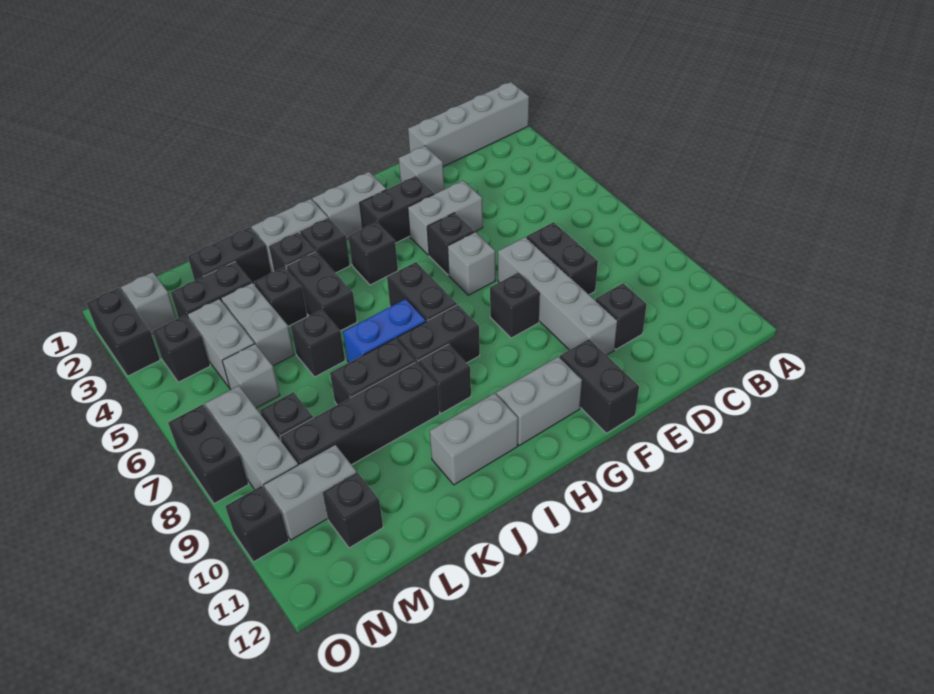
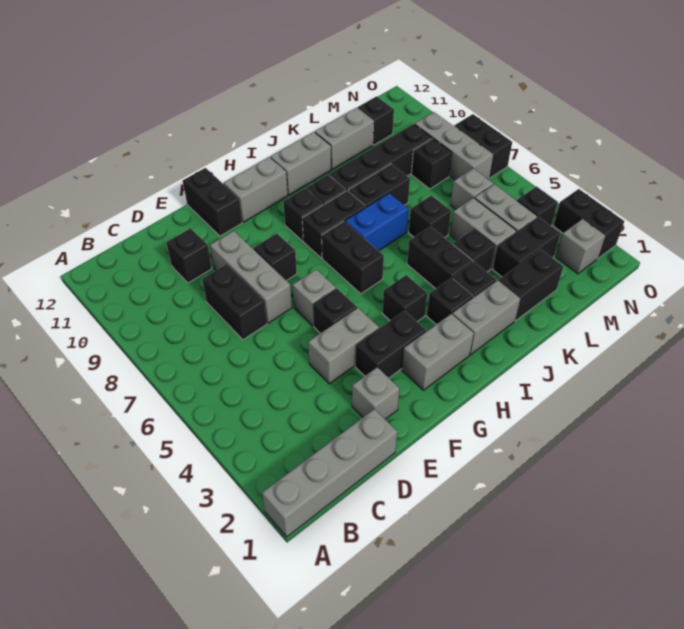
grey brick E7:E10 level 1 -> grey brick E7:E9 level 1
grey brick M10:N10 level 1 -> grey brick K11:L11 level 1
black brick O10 level 1 -> black brick H9 level 1

